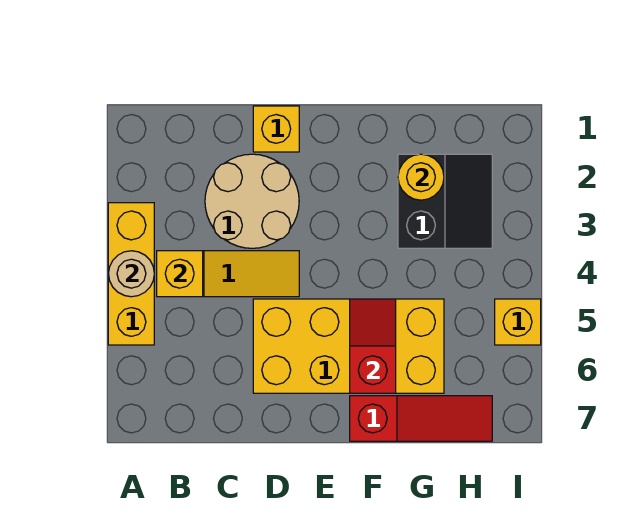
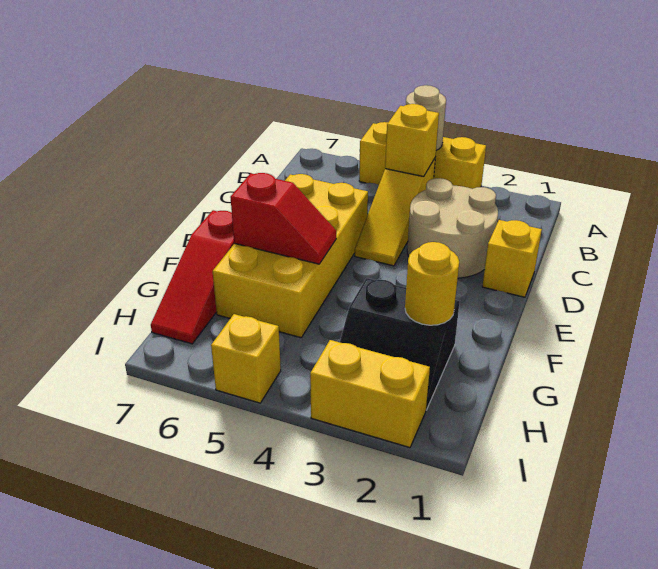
none -> yellow brick I2:I3 level 1

